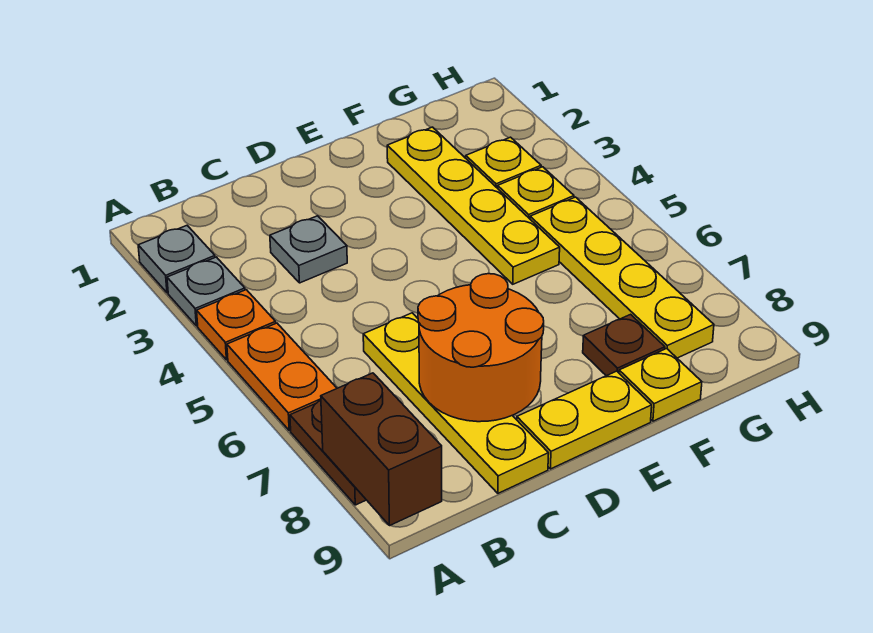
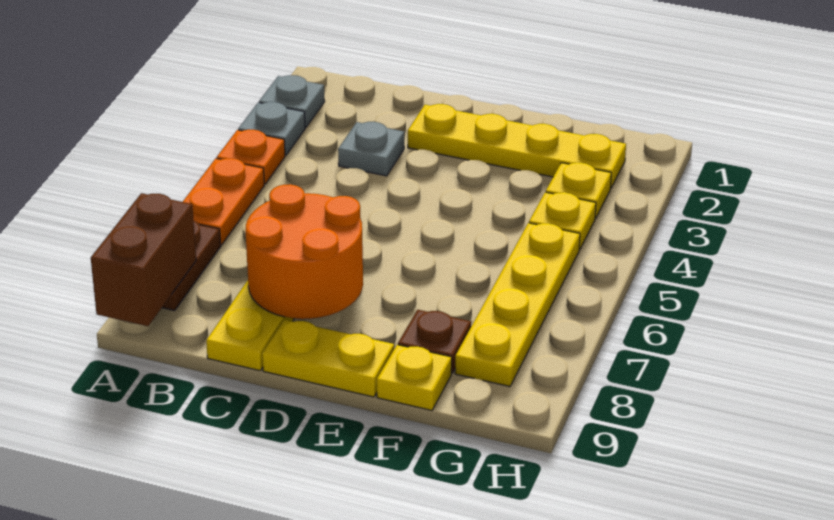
yellow plate F2:F5 level 1 -> yellow plate D2:G2 level 1

